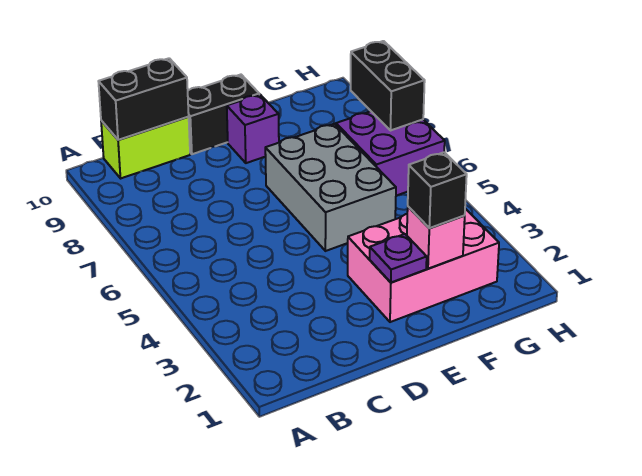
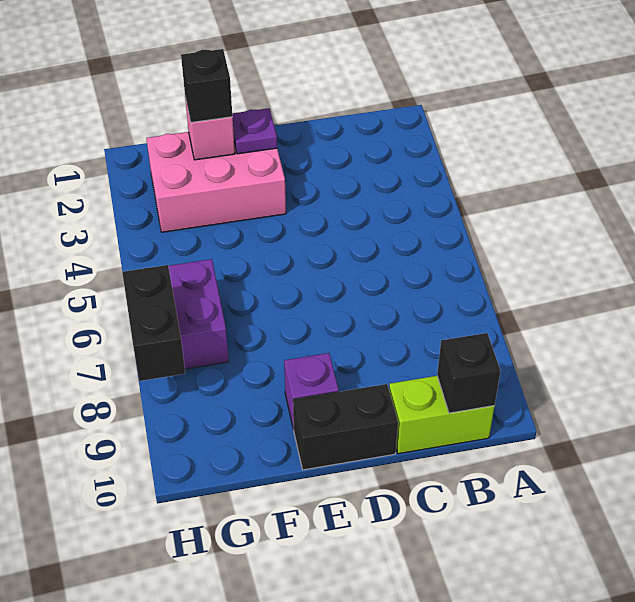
black brick B10:C10 level 2 -> black brick B10 level 2
grey brick E5:F7 level 1 -> none

